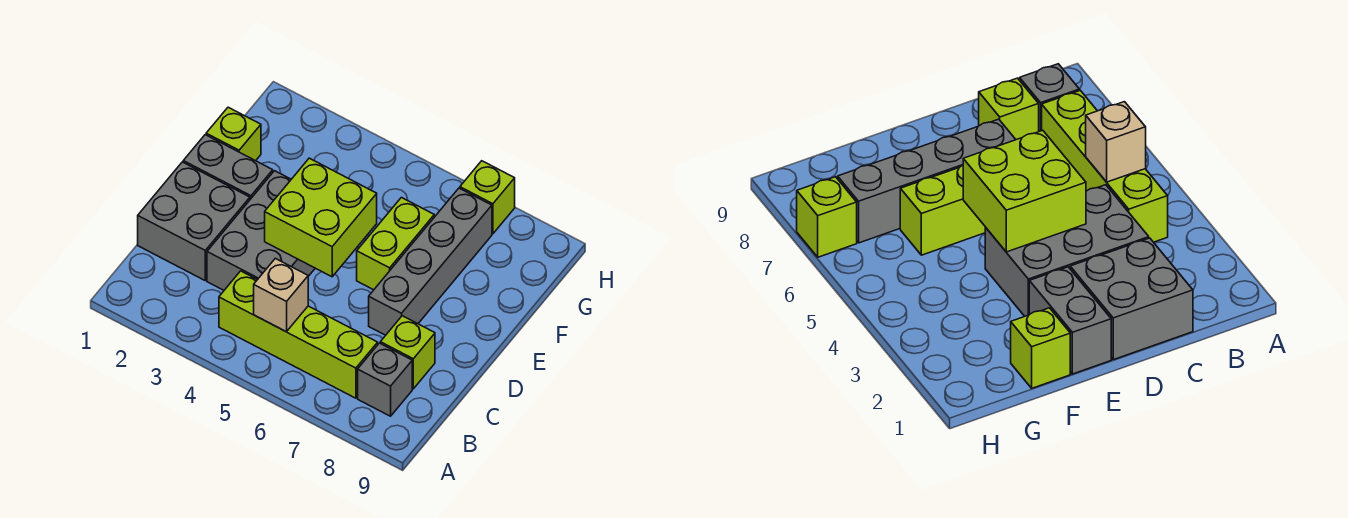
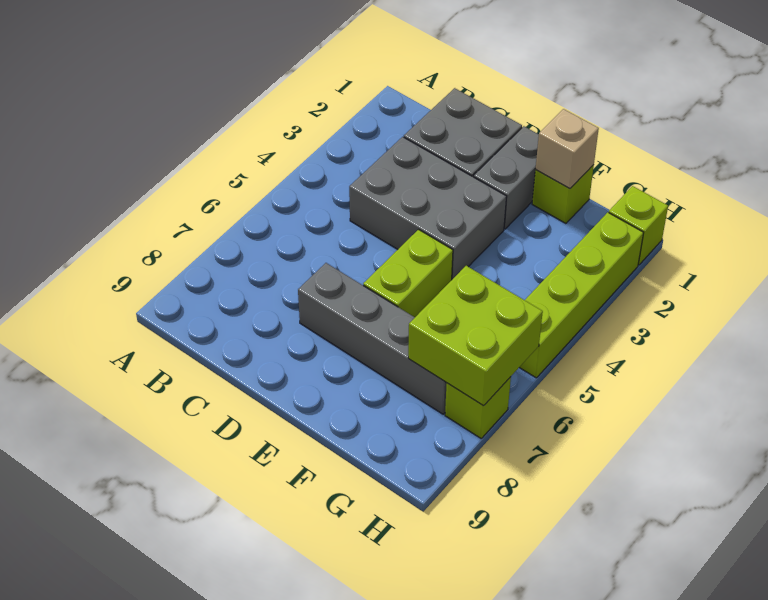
lime brick B4:B7 level 1 -> lime brick H2:H5 level 1
tan brick B5 level 2 -> tan brick F1 level 2
grey brick B8 level 1 -> none
lime brick C8 level 1 -> lime brick H1 level 1
lime brick D4:E5 level 2 -> lime brick G6:H7 level 2
lime brick E6:F6 level 1 -> lime brick E5:E6 level 1

